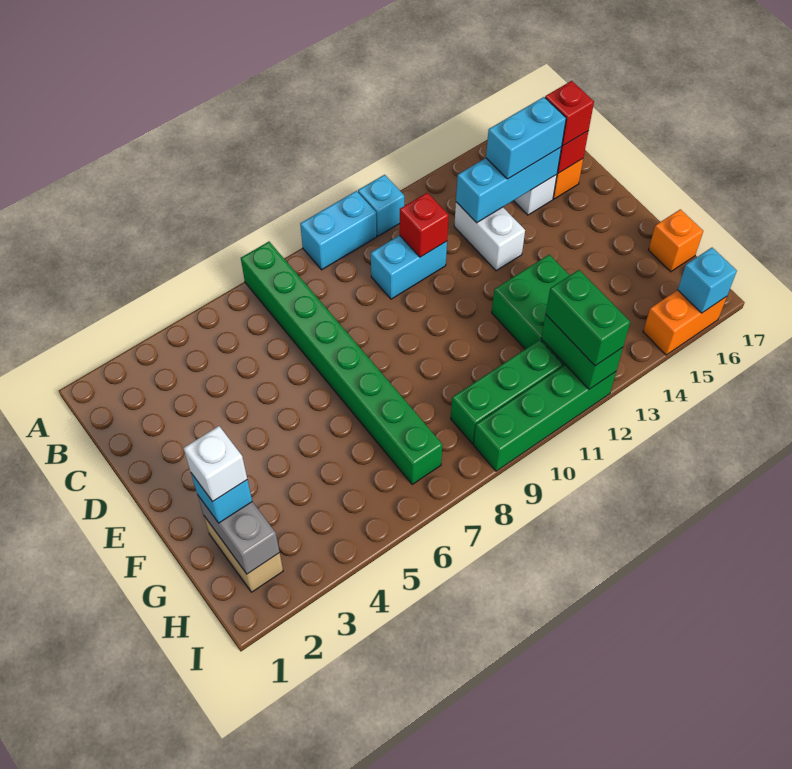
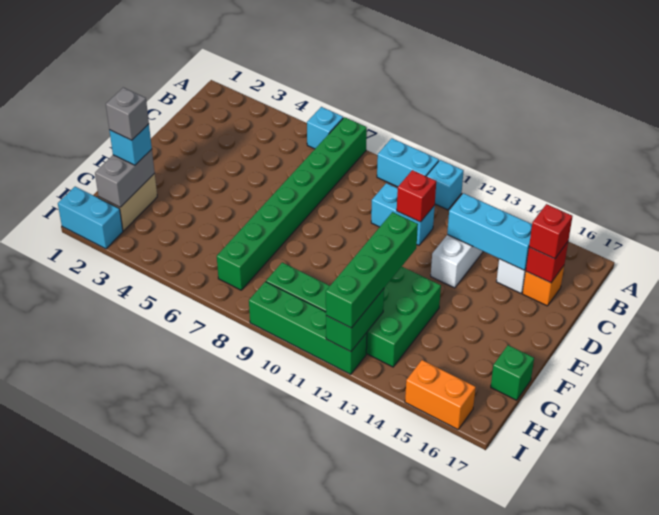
cyan brick C14:C15 level 3 -> cyan brick I1:I2 level 1
white brick G2 level 4 -> grey brick G2 level 4
orange brick G17 level 1 -> green brick G17 level 1
green brick H12:I12 level 3 -> green brick F12:I12 level 3
cyan brick I16 level 2 -> cyan brick A6 level 1

